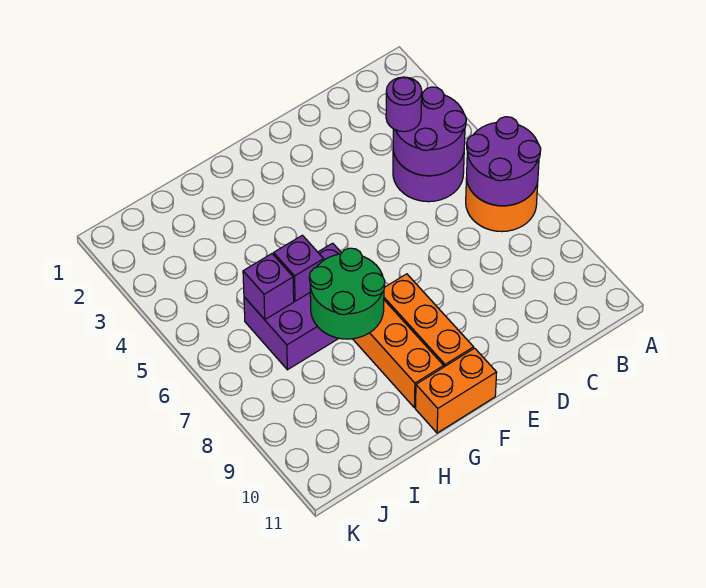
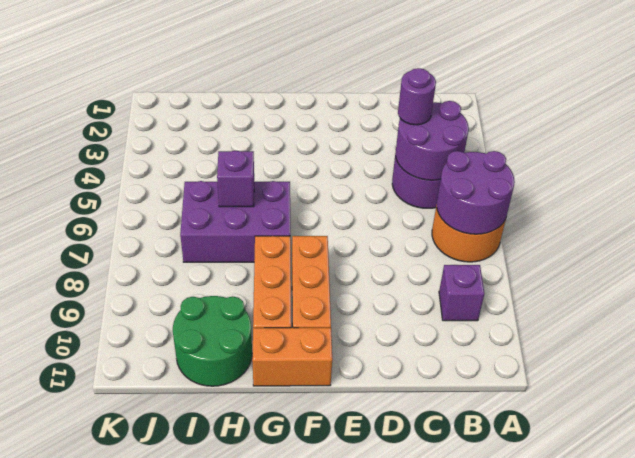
green round brick G7:H8 level 2 -> green round brick H10:I11 level 1
purple brick I6 level 2 -> purple brick B9 level 1

